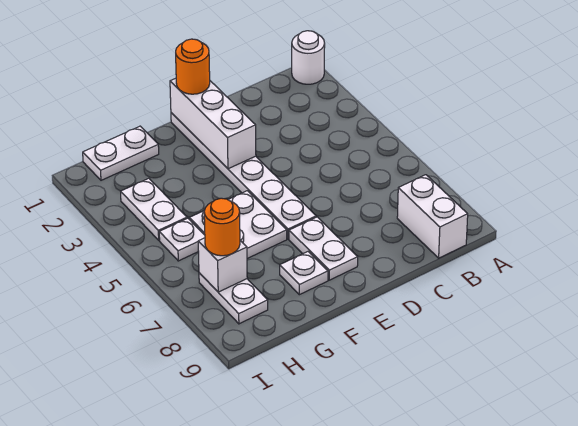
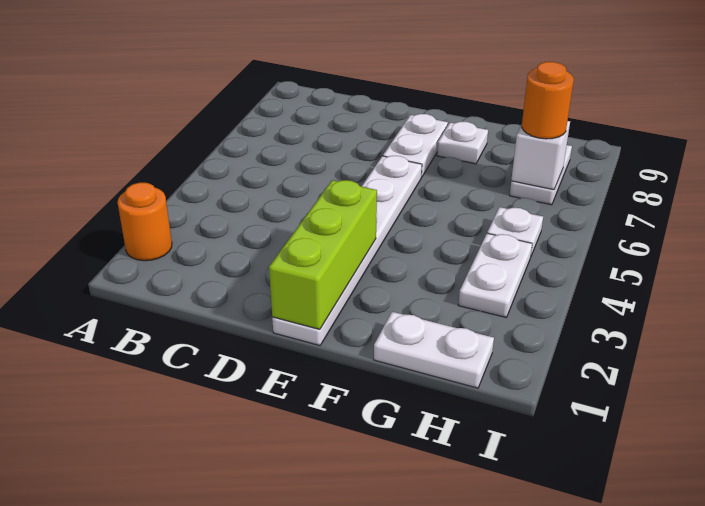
white round brick A1 level 1 -> none
white brick B8:B9 level 1 -> none
white brick E1:E3 level 2 -> lime brick E1:E3 level 2
orange round brick E1 level 3 -> orange round brick A2 level 1
white plate F5:G6 level 1 -> none

